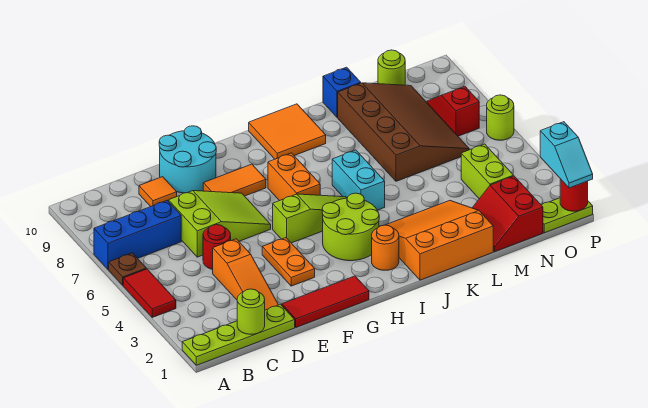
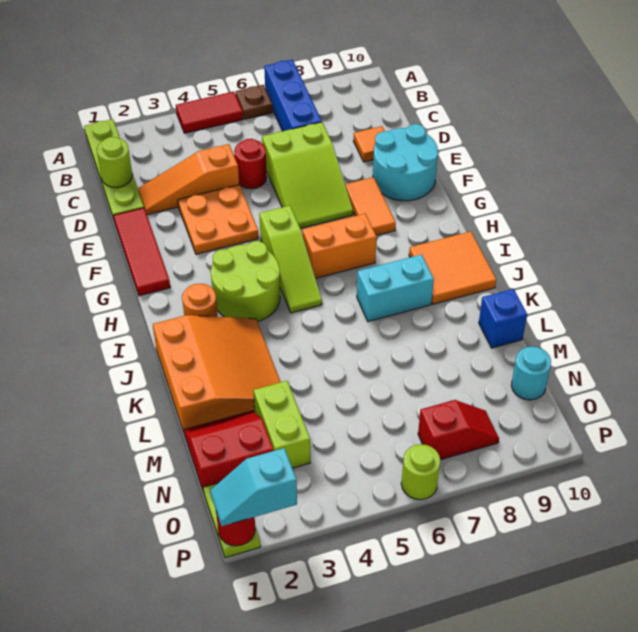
orange plate F3:F4 level 1 -> orange plate E3:F4 level 1
cyan brick J5:J6 level 1 -> cyan brick J7:J8 level 1
brown slope L6:N9 level 1 top L -> none
lime brick N3:N4 level 1 -> lime brick M3:N3 level 1
lime round brick N10 level 1 -> cyan round brick N10 level 1

